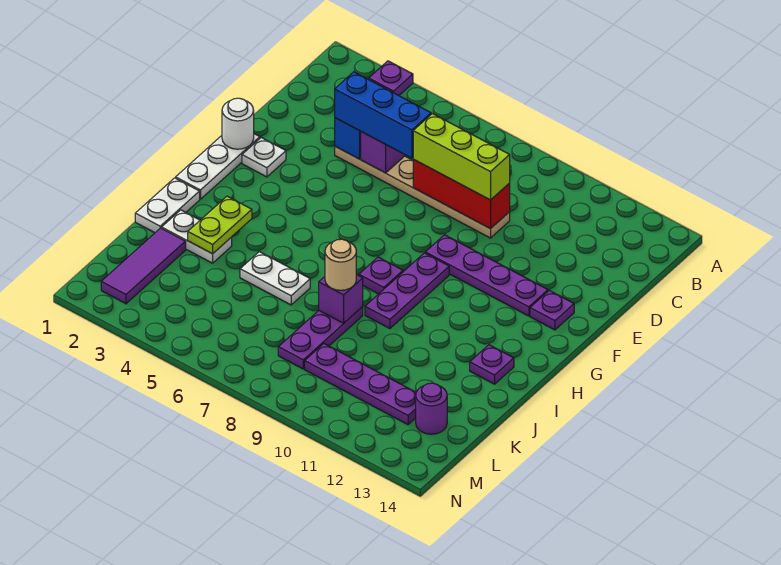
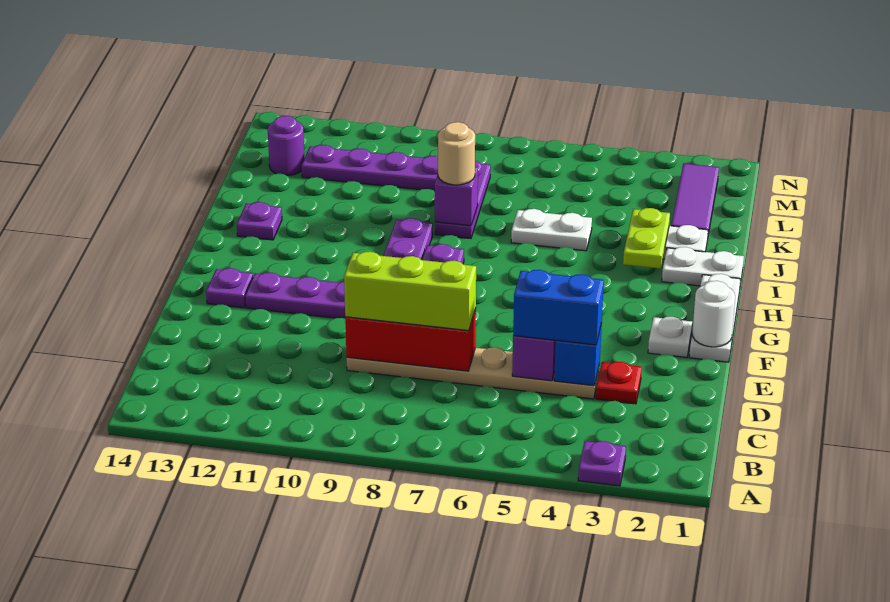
none -> red plate D3 level 1
blue brick D4:D6 level 3 -> blue brick D4:D5 level 3
white plate I1:J1 level 1 -> white plate I1:I2 level 1

